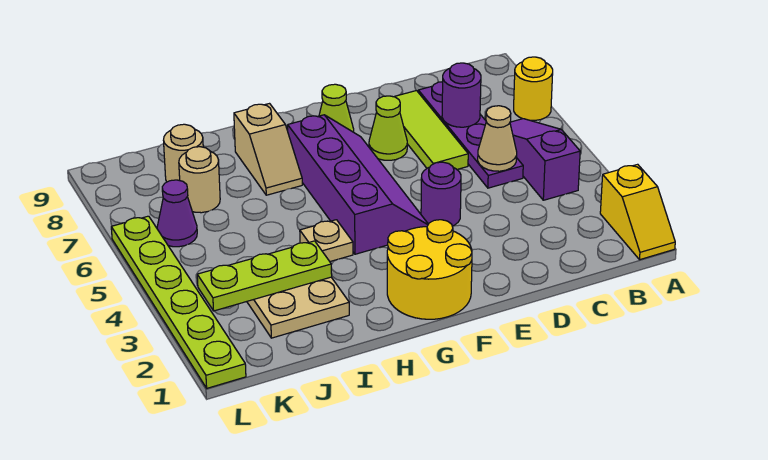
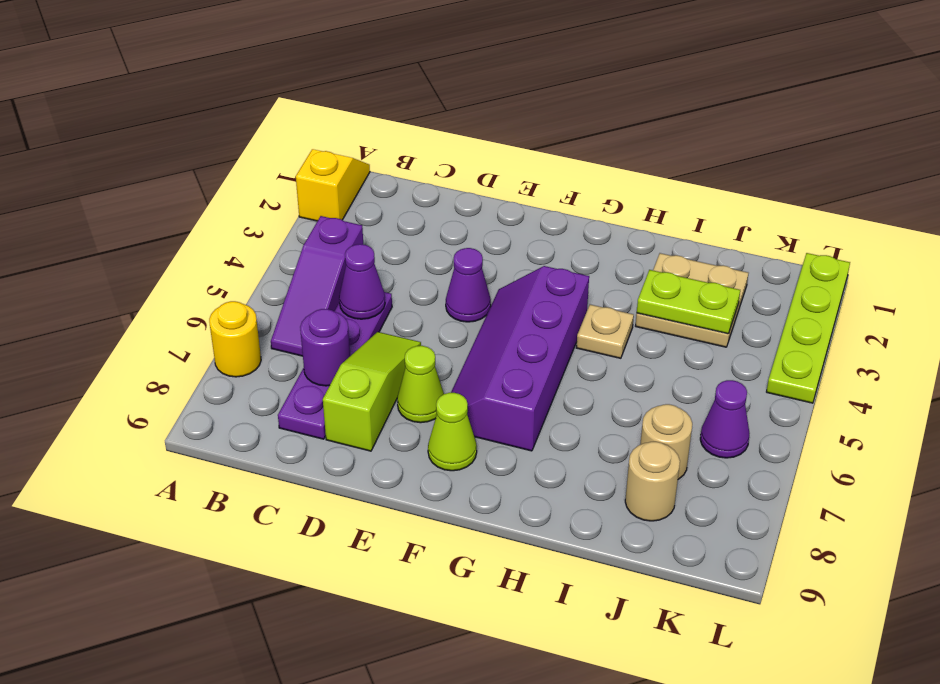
tan cone C5 level 2 -> purple cone C5 level 2
lime tile D6:D8 level 1 -> lime slope D6:D8 level 1 top 8
purple round brick E4 level 1 -> purple cone E4 level 1
yellow round brick F1:G2 level 1 -> none
tan slope H7:H8 level 1 top 8 -> none
lime plate I3:K3 level 2 -> lime plate I3:J3 level 2
lime plate L1:L6 level 1 -> lime plate L1:L4 level 1

